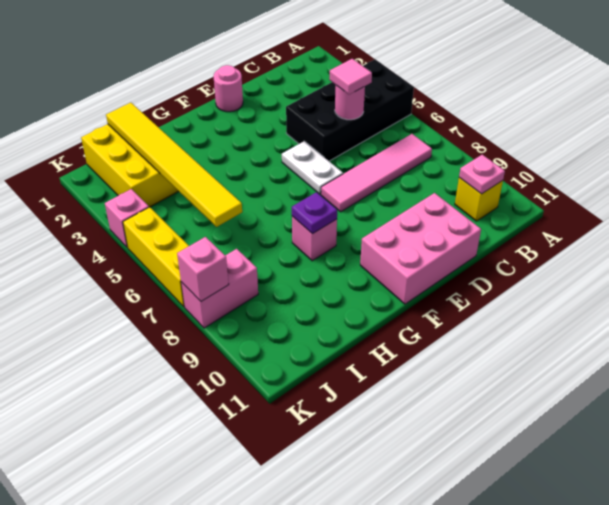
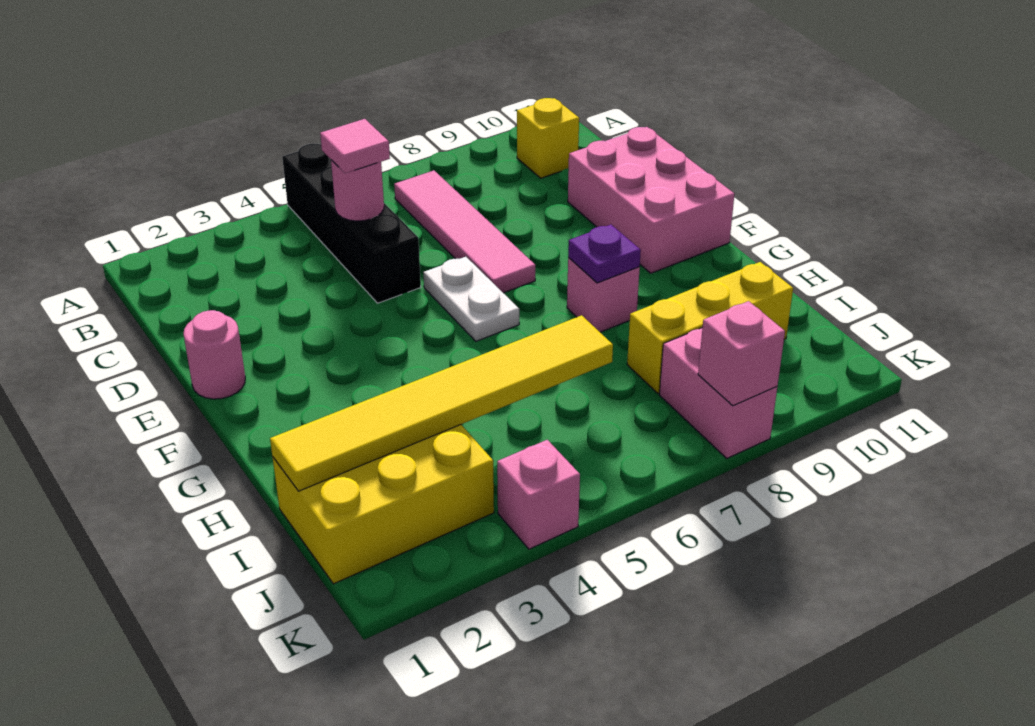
black brick A4:D5 level 1 -> black brick A5:D5 level 1
pink plate B10 level 2 -> none
white plate E5:E6 level 1 -> white plate E6:F6 level 1
yellow brick K5:K7 level 1 -> yellow brick I8:I10 level 1

